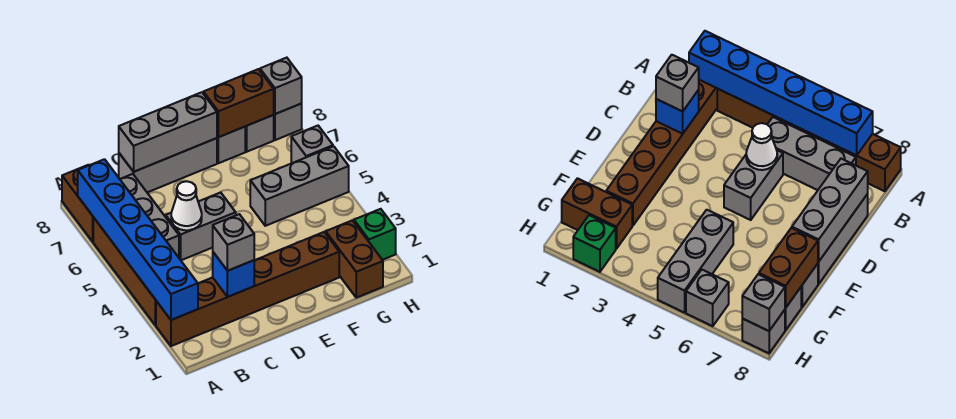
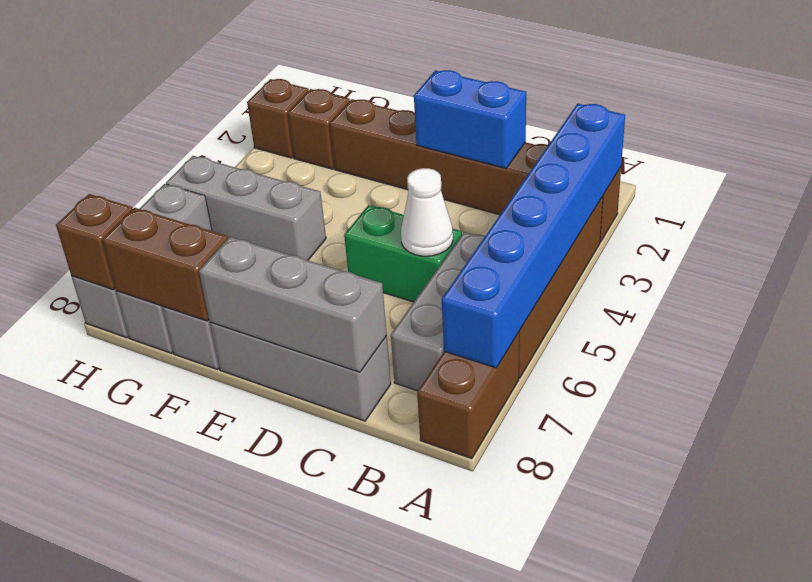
blue brick C2 level 2 -> blue brick C2:D2 level 2
grey brick C2 level 3 -> none
grey brick C5:D5 level 1 -> green brick C5:D5 level 1
brown brick G1:G2 level 1 -> brown brick G2 level 1
green brick H2 level 1 -> brown brick H2 level 1
grey brick H8 level 2 -> brown brick H8 level 2

